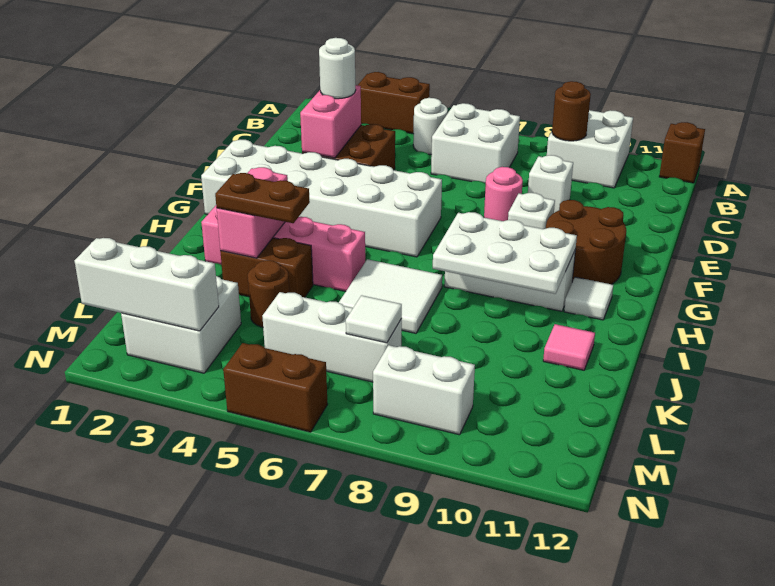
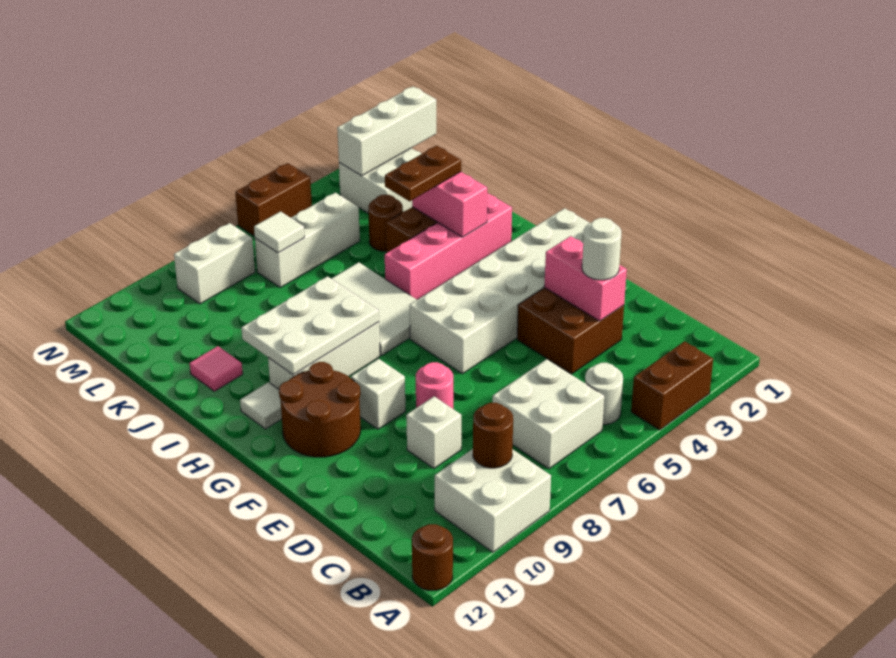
brown brick A12 level 1 -> brown round brick A12 level 1
white tile I6:J7 level 1 -> white tile H6:J7 level 1

